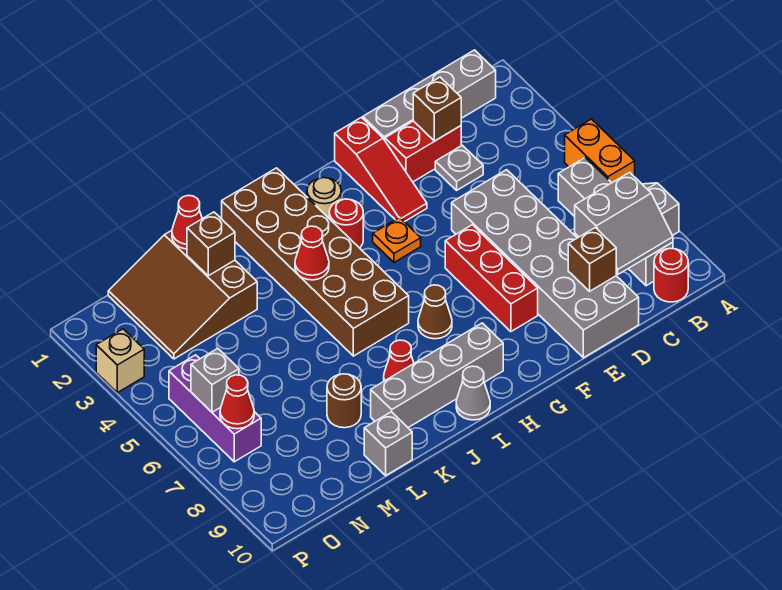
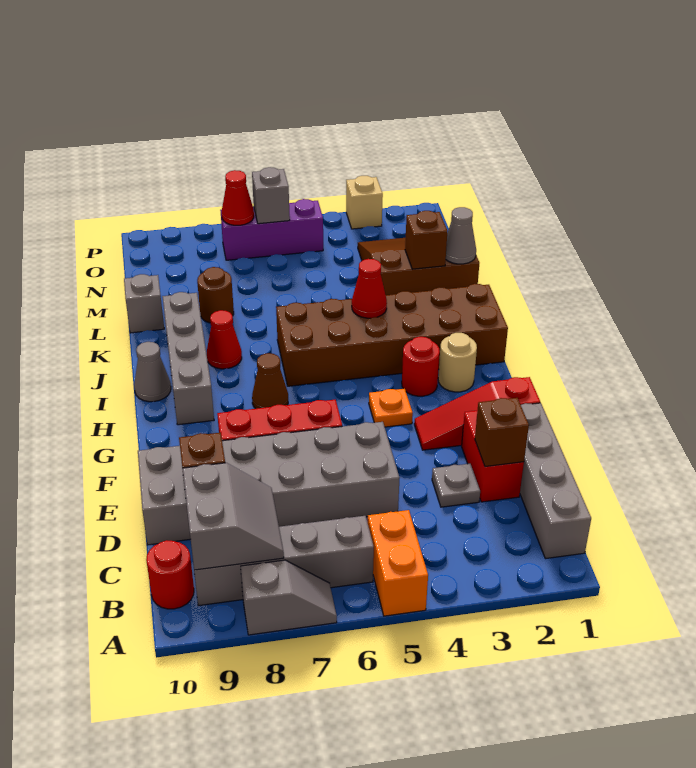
orange brick A5:A6 level 1 -> orange brick A5:B5 level 1
grey slope B8:C9 level 2 top 8 -> grey slope B8:C9 level 2 top 9
red cone L1 level 2 -> grey cone L1 level 2

